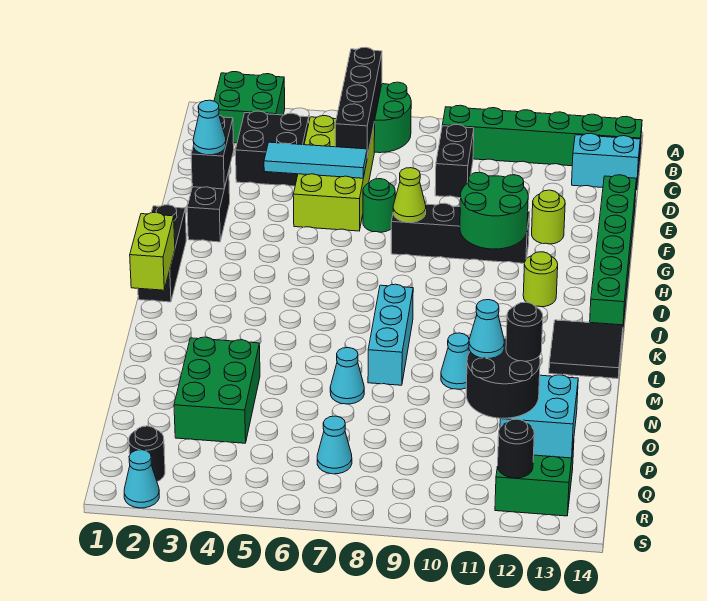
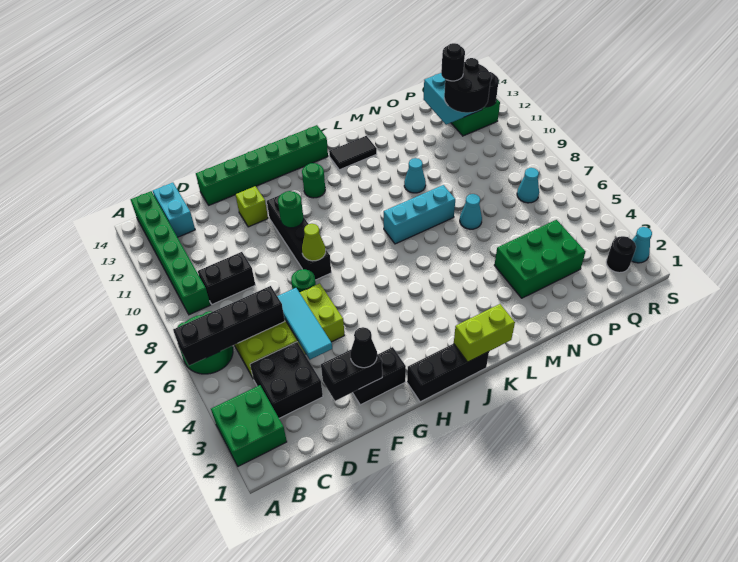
cyan cone F2 level 3 -> black cone F2 level 3
lime round brick F12 level 1 -> lime brick F12 level 1
green round brick G10:H11 level 2 -> green round brick G10 level 2
lime round brick I12 level 1 -> green round brick I12 level 1
black tile K13:L14 level 1 -> black tile K13:L13 level 1
cyan cone P11 level 4 -> none

